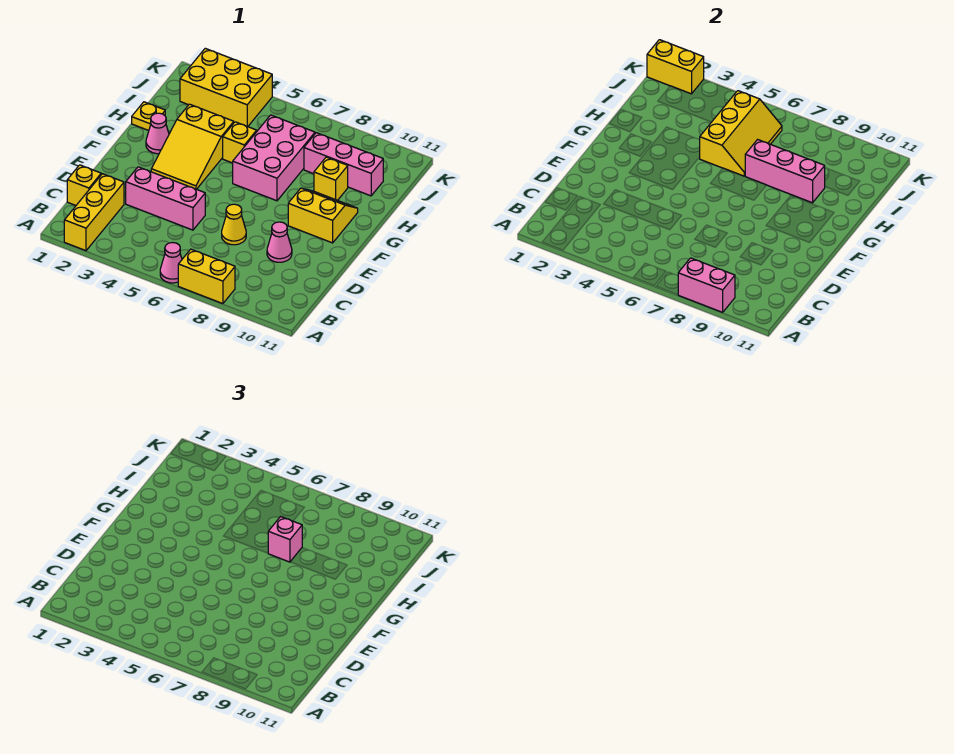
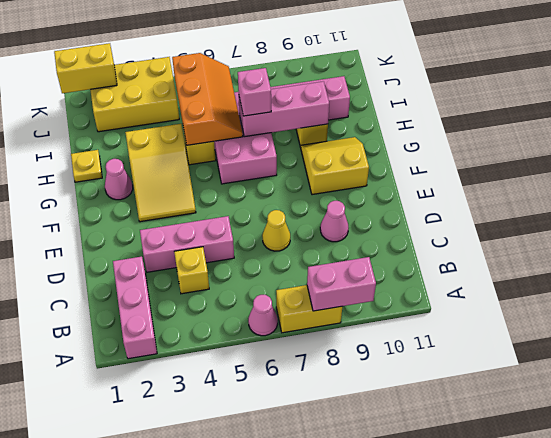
yellow brick A2:C2 level 1 -> pink brick A2:C2 level 1
yellow brick C1 level 1 -> yellow brick C4 level 1
yellow slope H5:J6 level 2 top 5 -> orange slope H5:J6 level 2 top 5

